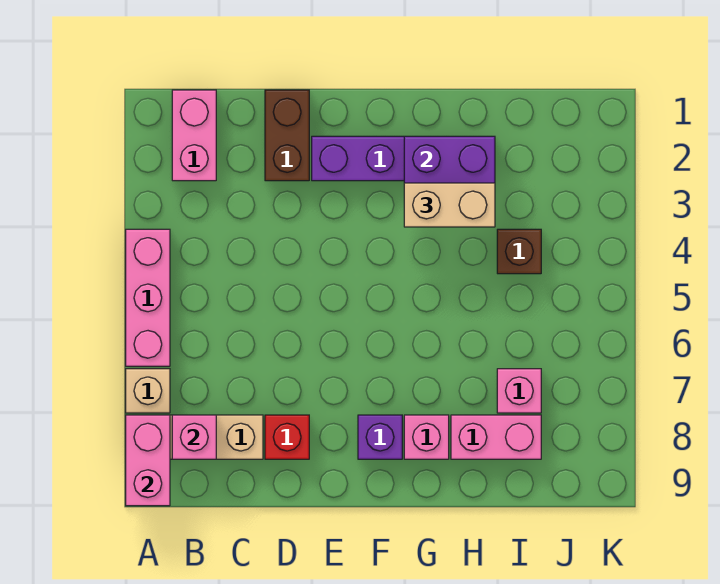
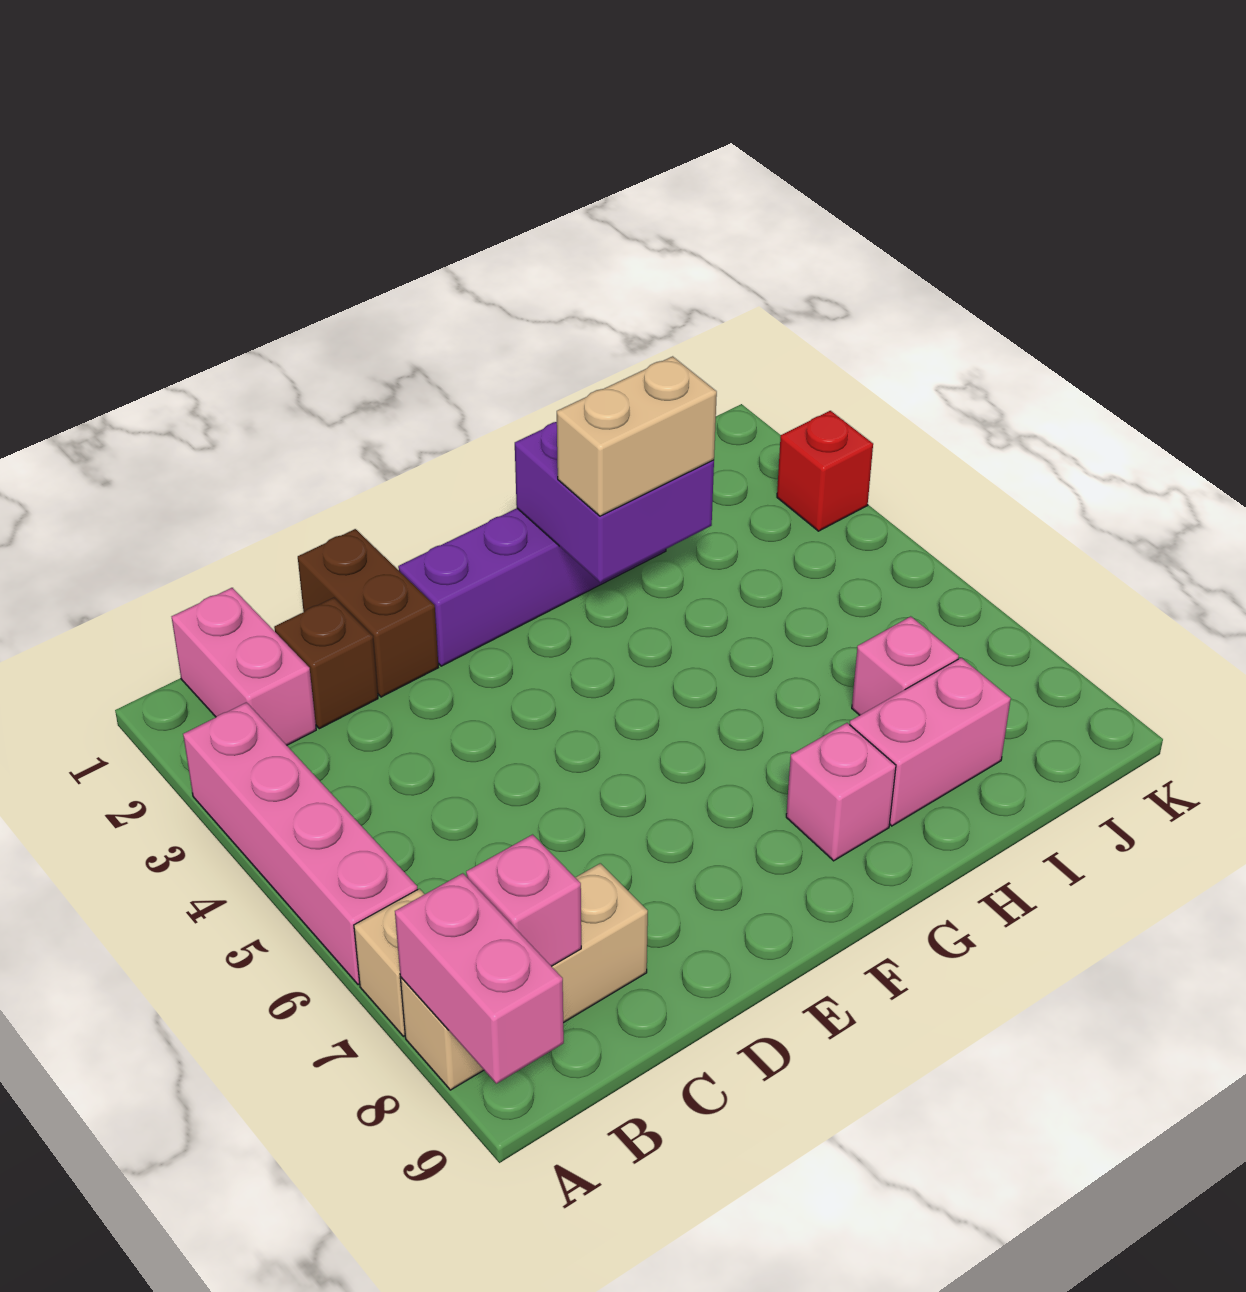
pink brick A4:A6 level 1 -> pink brick A3:A6 level 1
red brick D8 level 1 -> red brick K3 level 1
purple brick F8 level 1 -> none
brown brick I4 level 1 -> brown brick C2 level 1

